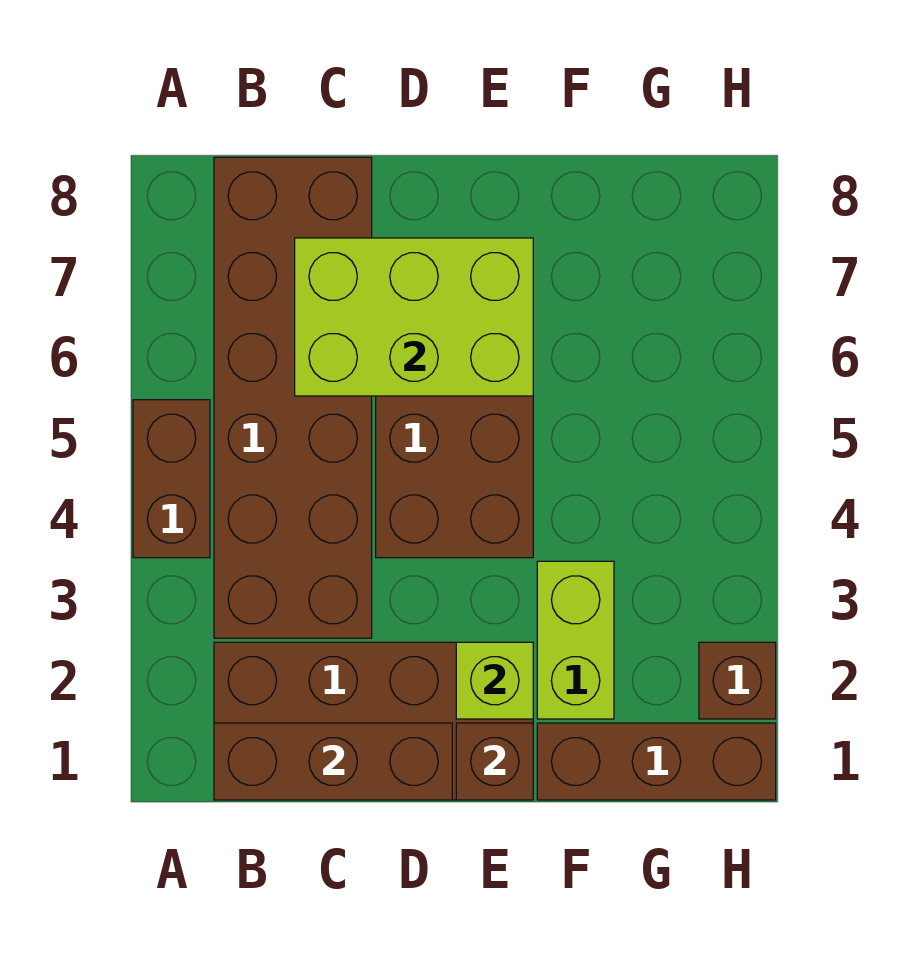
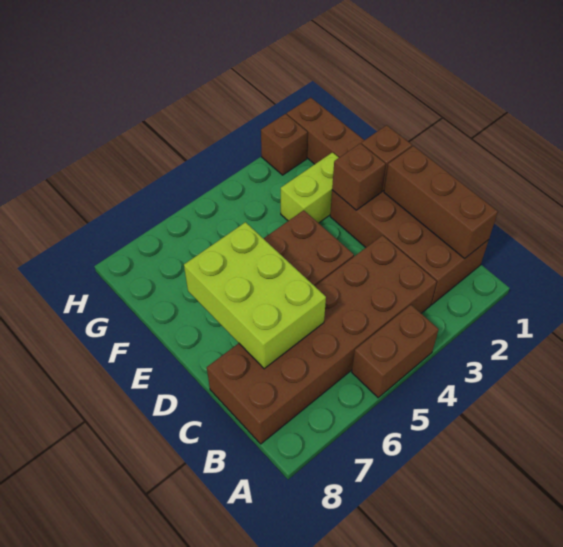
lime brick E2 level 2 -> brown brick E2 level 2

